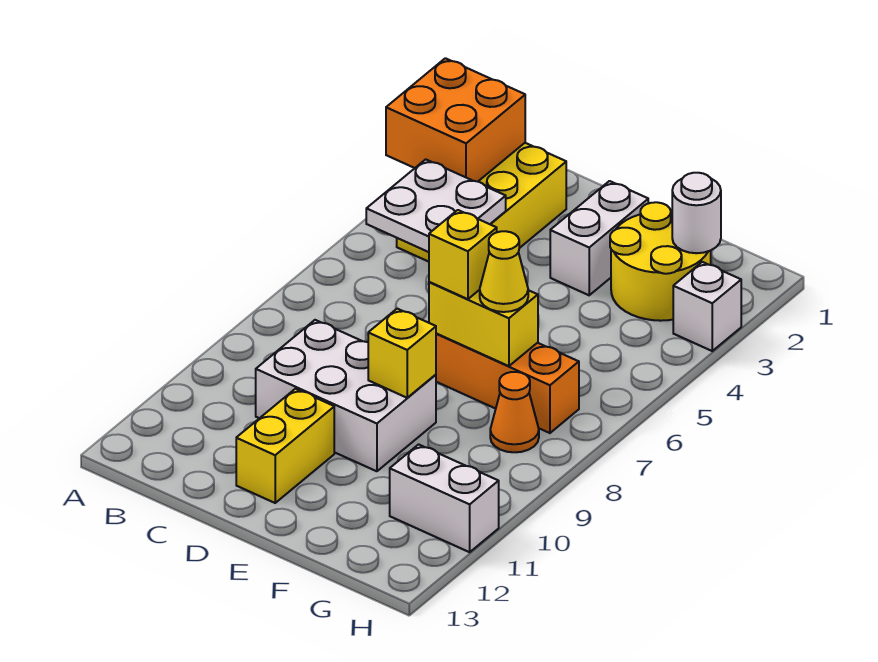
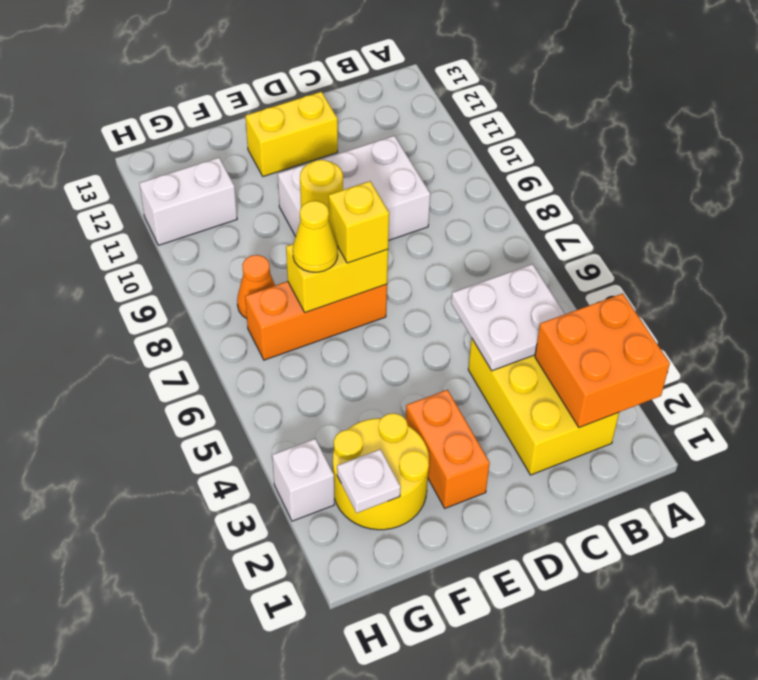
yellow brick D11:D12 level 1 -> yellow brick D12:E12 level 1
white brick E2:E3 level 1 -> orange brick E2:E3 level 1
yellow brick E9 level 2 -> yellow round brick E9 level 2
white round brick G2 level 2 -> white plate G2 level 2

